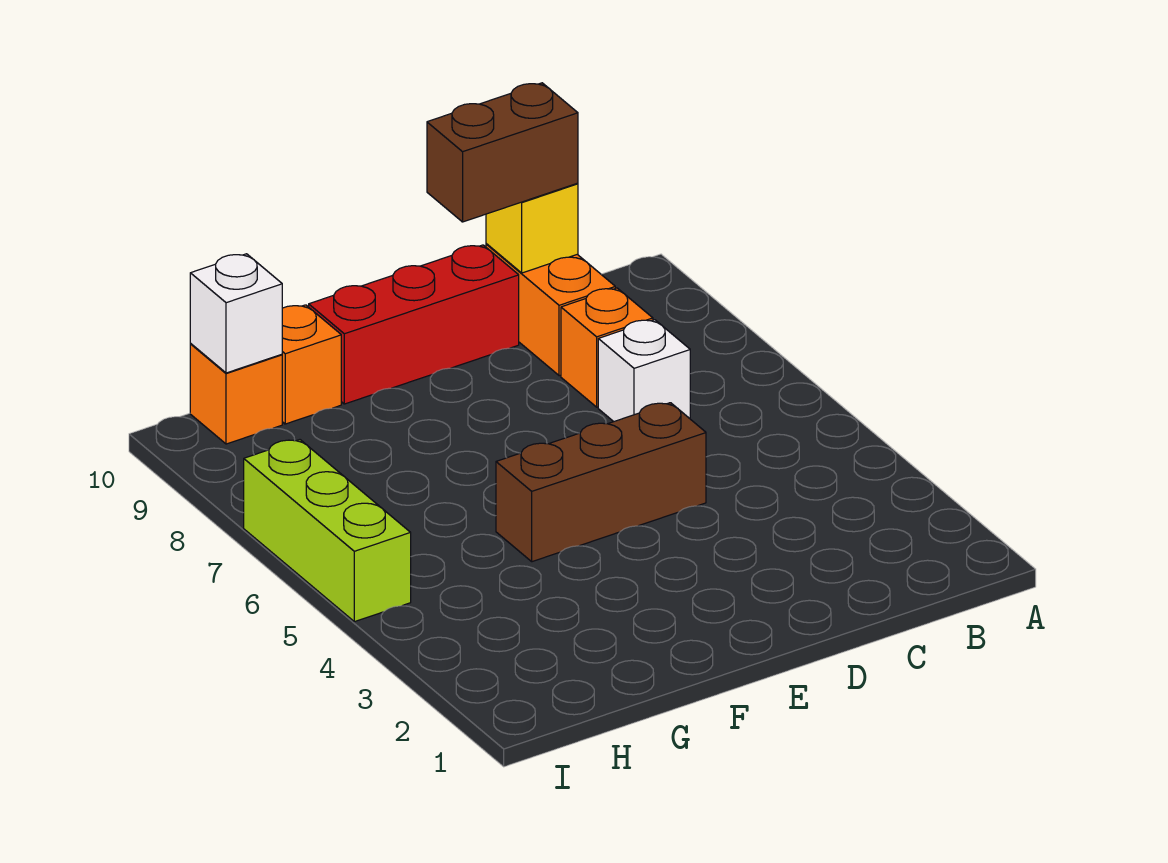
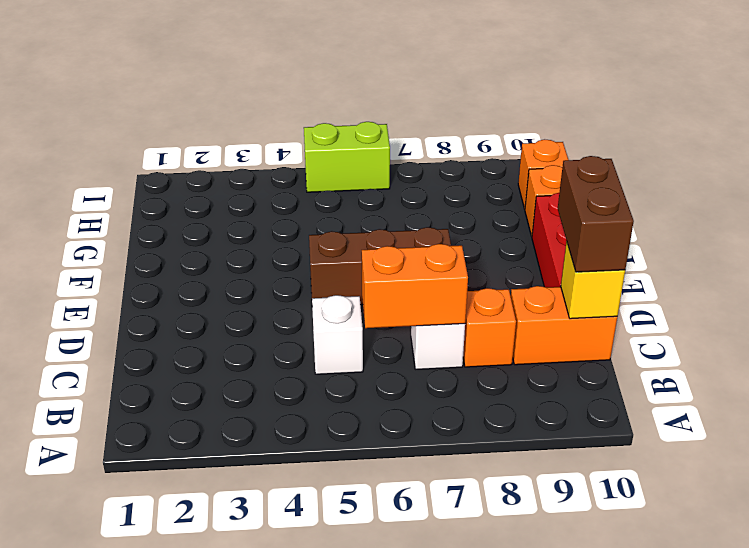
none -> orange brick C6:C7 level 2
brown brick D5:F5 level 1 -> brown brick E5:E7 level 1
white brick H10 level 2 -> white brick C5 level 1
lime brick I5:I7 level 1 -> lime brick I5:I6 level 1

